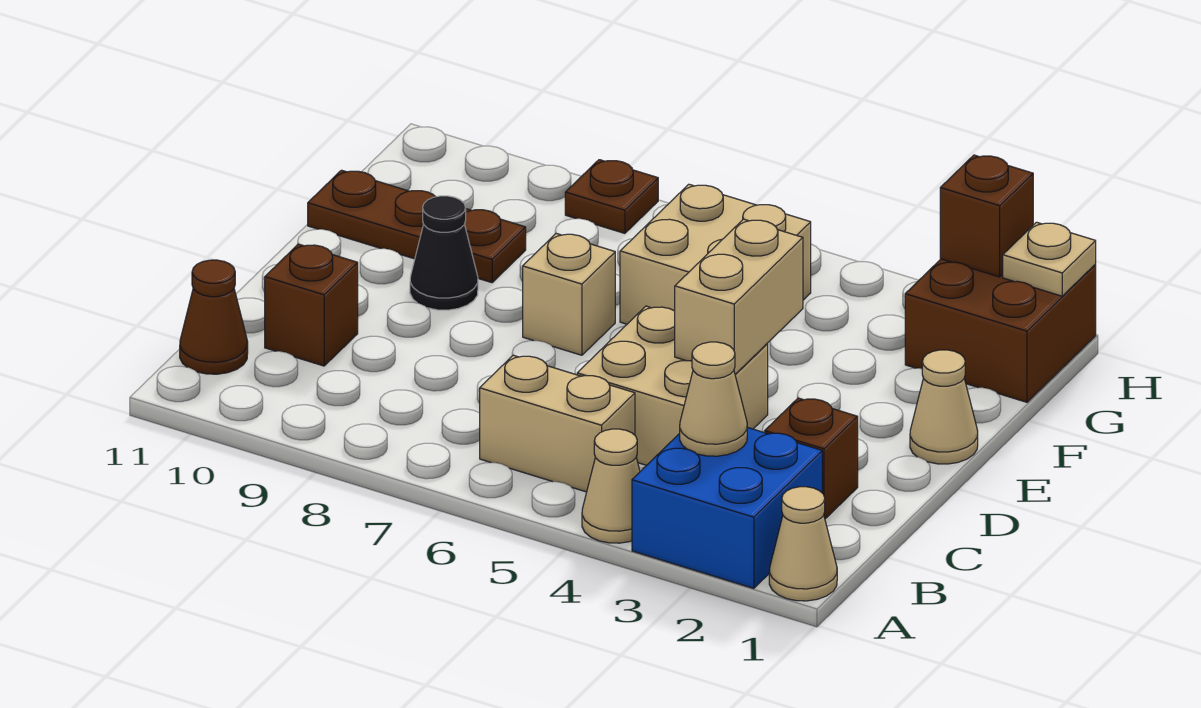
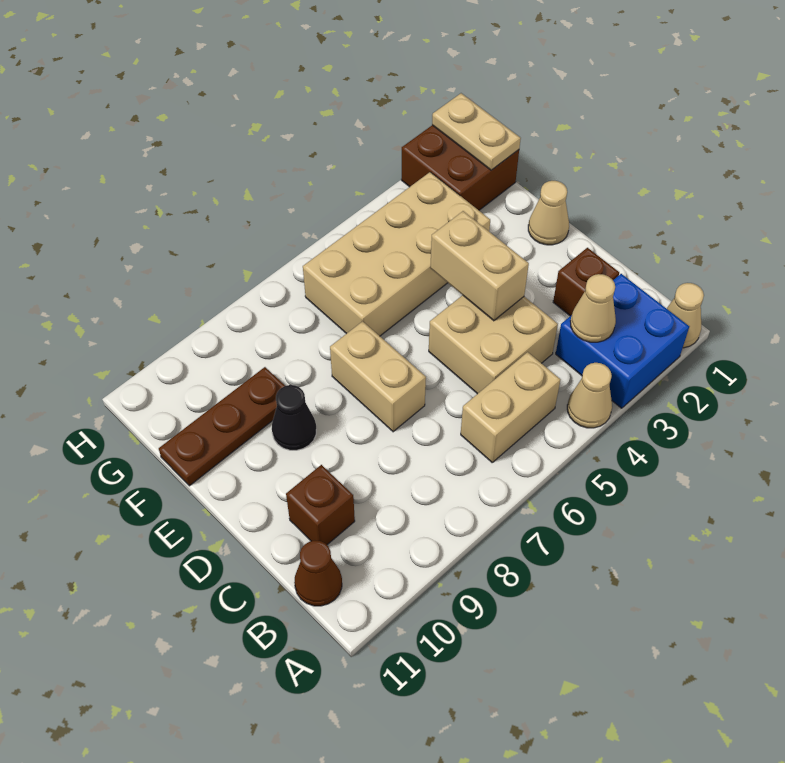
tan brick E7 level 1 -> tan brick D7:E7 level 1
tan brick F5:G6 level 1 -> tan brick F3:G6 level 1
tan plate H1 level 2 -> tan plate G1:H1 level 2
brown brick H2 level 2 -> none
brown plate H8 level 1 -> none

